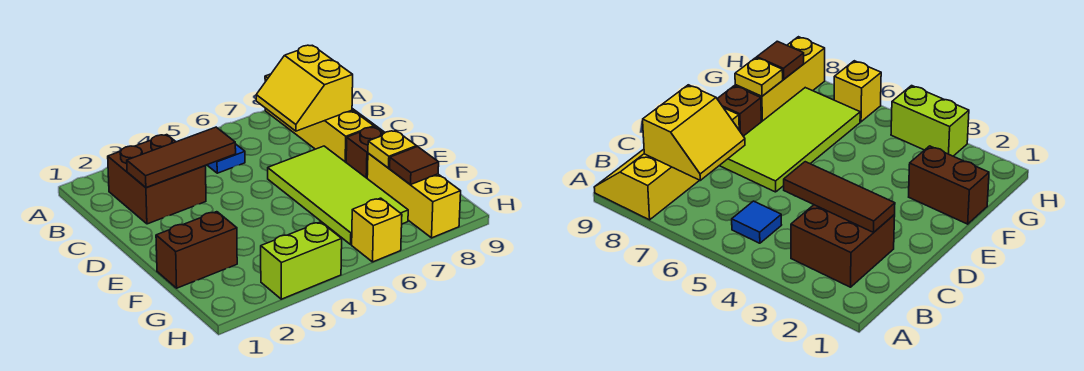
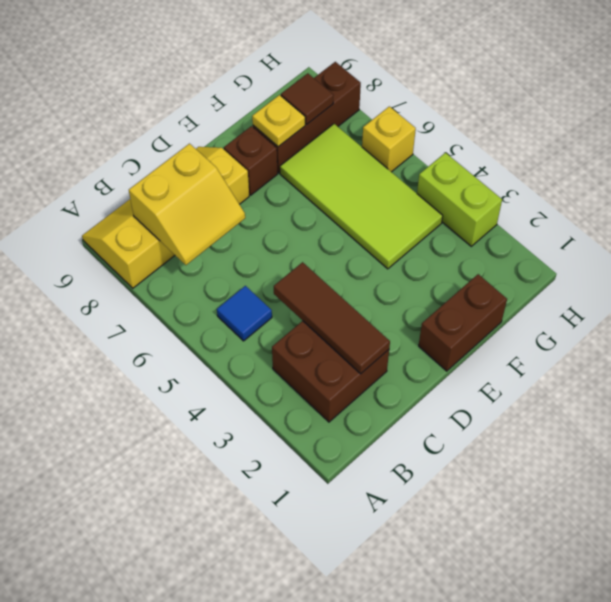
lime tile D6:G7 level 1 -> lime tile F4:G7 level 1
brown brick F1:F2 level 1 -> brown brick E1:F1 level 1
yellow brick F8:H8 level 1 -> brown brick F8:H8 level 1

